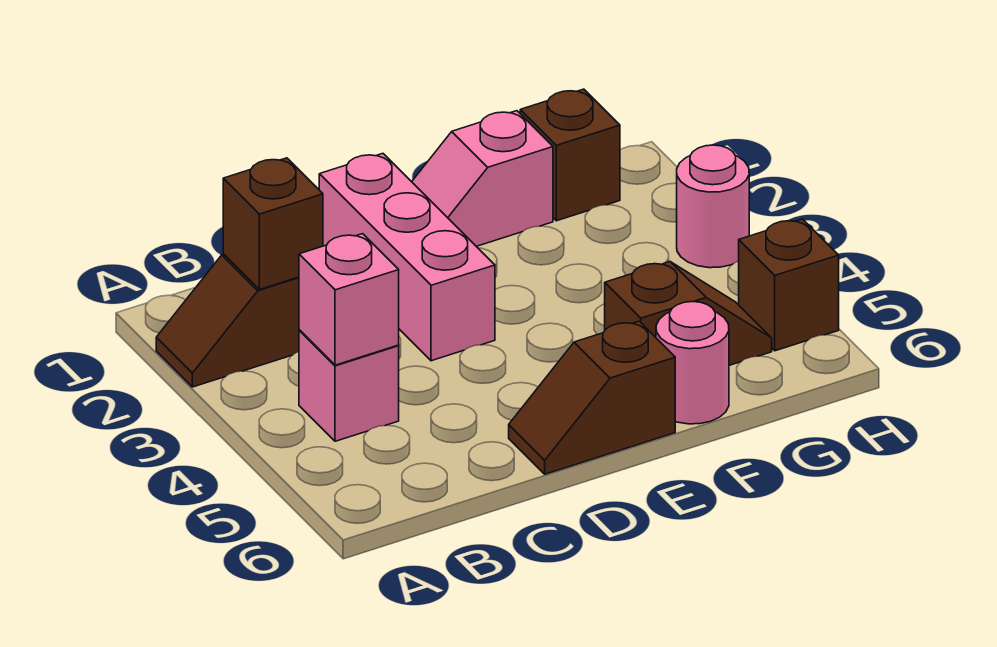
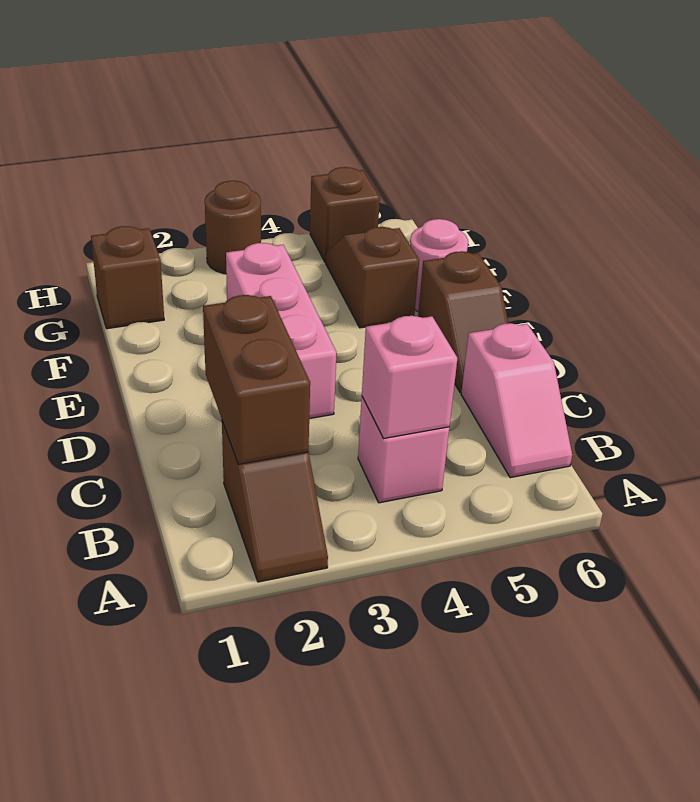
brown brick B2 level 2 -> brown brick B2:C2 level 2
pink brick D1:D3 level 1 -> pink brick D3:F3 level 1
pink slope E1:F1 level 1 top F -> pink slope B6:C6 level 1 top C
pink round brick H3 level 1 -> brown round brick H3 level 1

